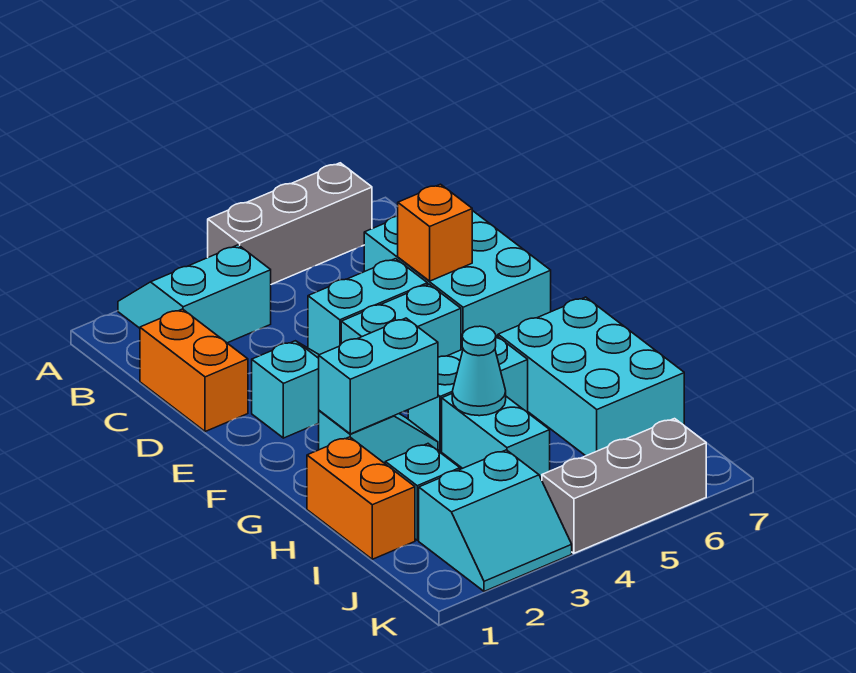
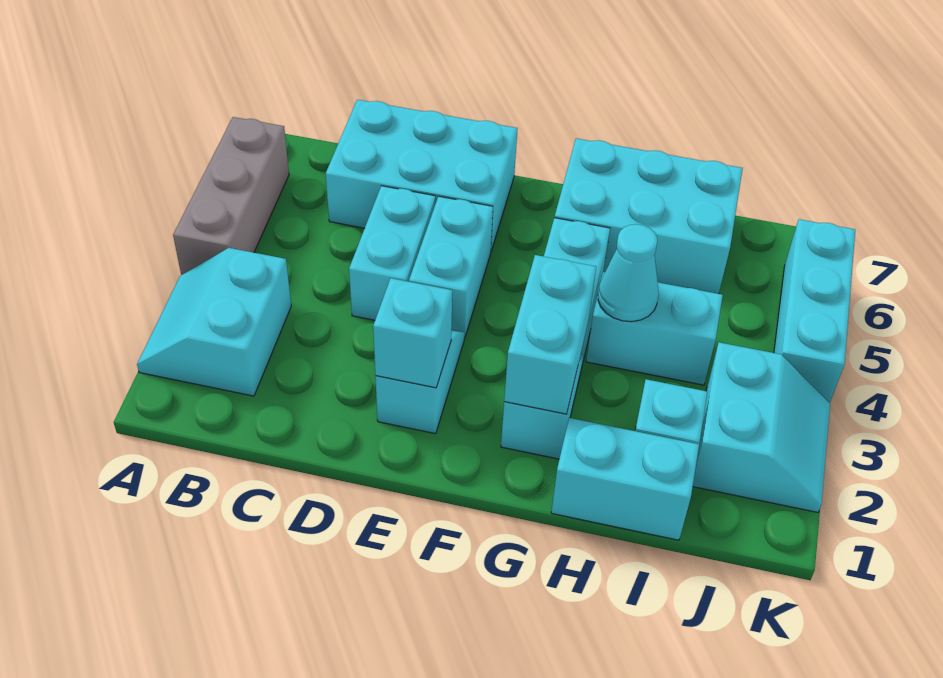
orange brick C1:D1 level 1 -> none
orange brick D6 level 2 -> none
none -> cyan brick E2 level 2
orange brick H1:I1 level 1 -> cyan brick H1:I1 level 1
grey brick K4:K6 level 1 -> cyan brick K4:K6 level 1

